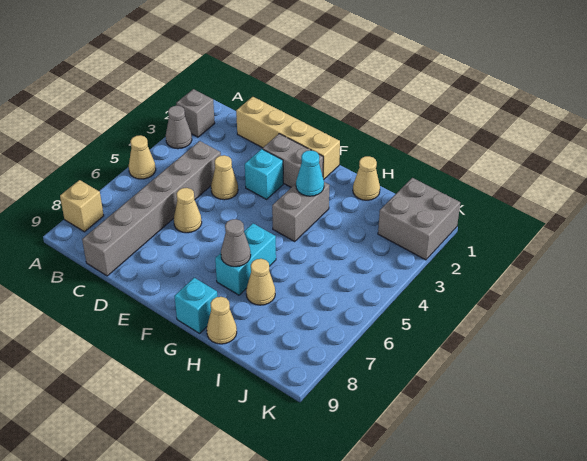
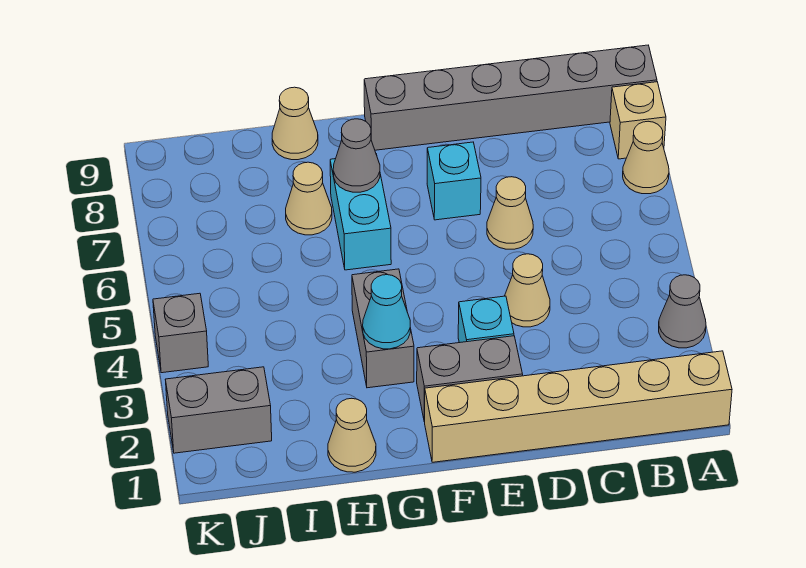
grey brick A2 level 1 -> grey brick K4 level 1
tan cone A5 level 1 -> tan cone A7 level 1
tan brick C1:F1 level 1 -> tan brick A1:F1 level 1
grey brick C4:C9 level 1 -> grey brick A9:F9 level 1
cyan brick G9 level 1 -> cyan brick E7 level 1
grey brick J1:K2 level 1 -> grey brick J2:K2 level 1

